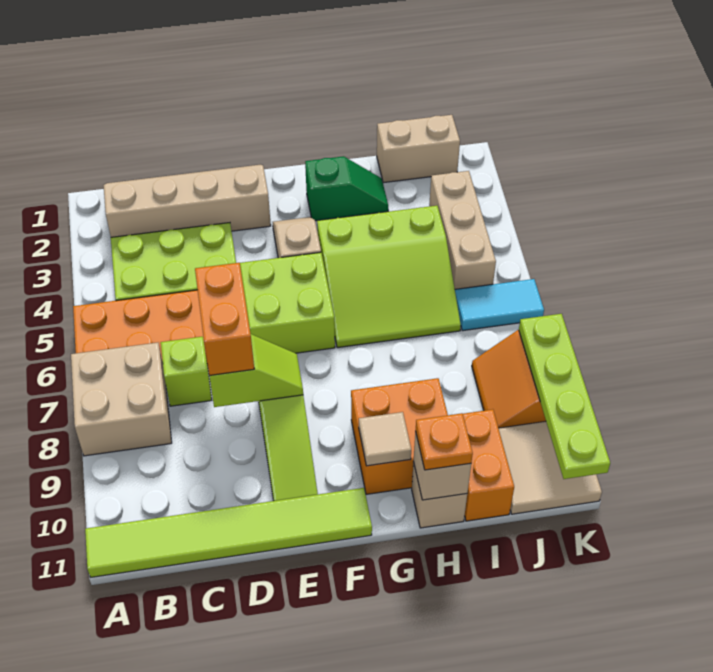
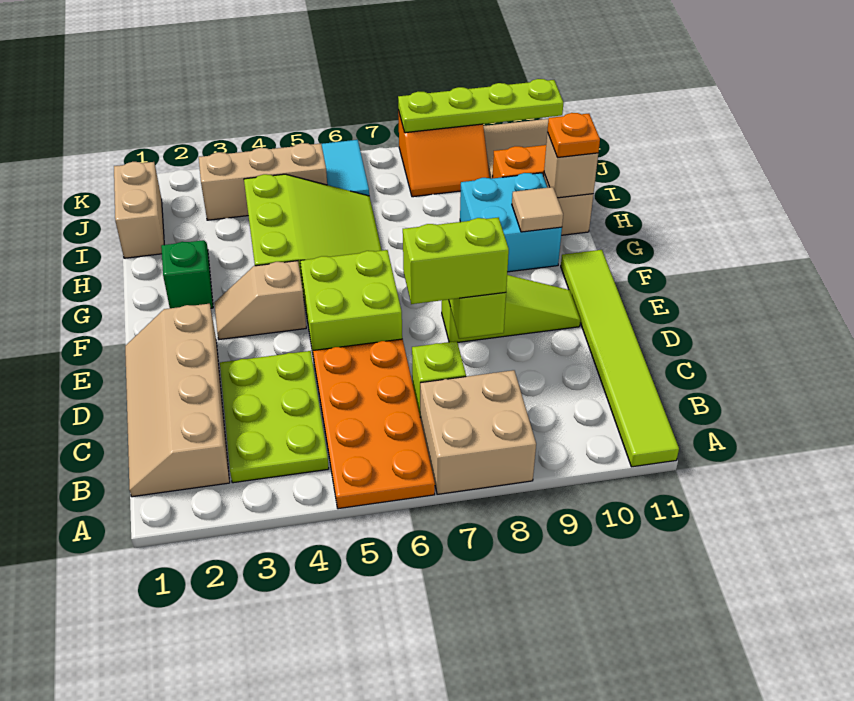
orange brick D7:D8 level 3 -> lime brick D7:D8 level 3
orange brick G9:H10 level 1 -> cyan brick G9:H10 level 1

